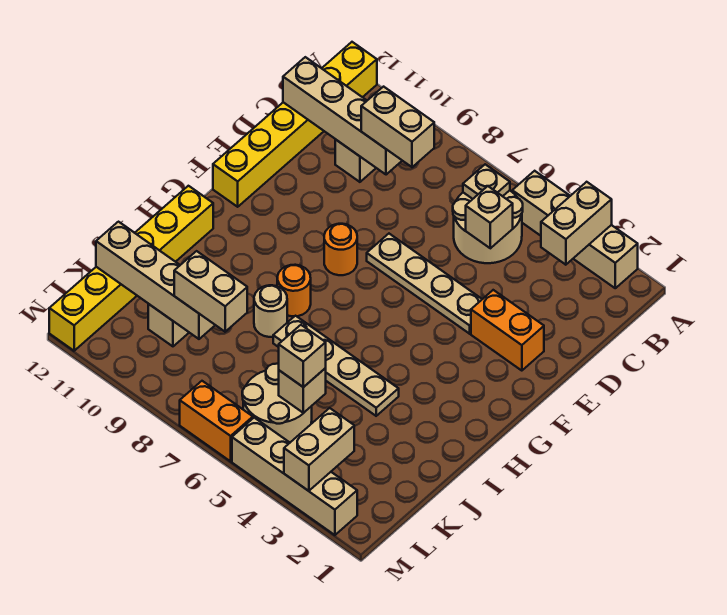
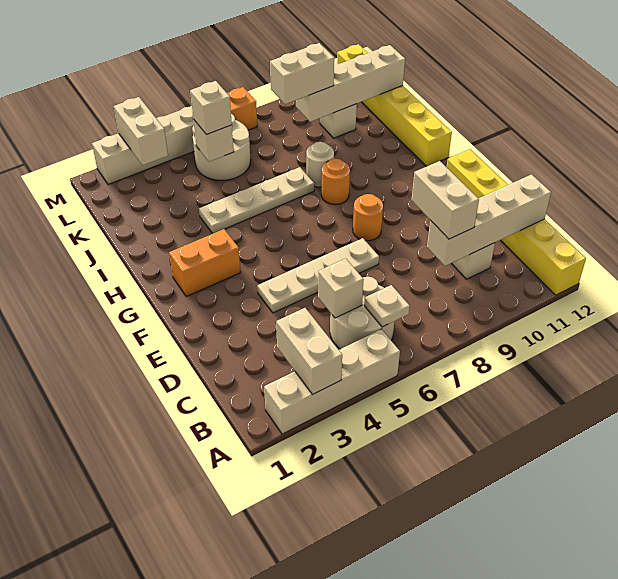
tan brick C8:C9 level 3 -> tan brick C9:D9 level 3
orange brick E2:E3 level 1 -> orange brick G2:G3 level 1

